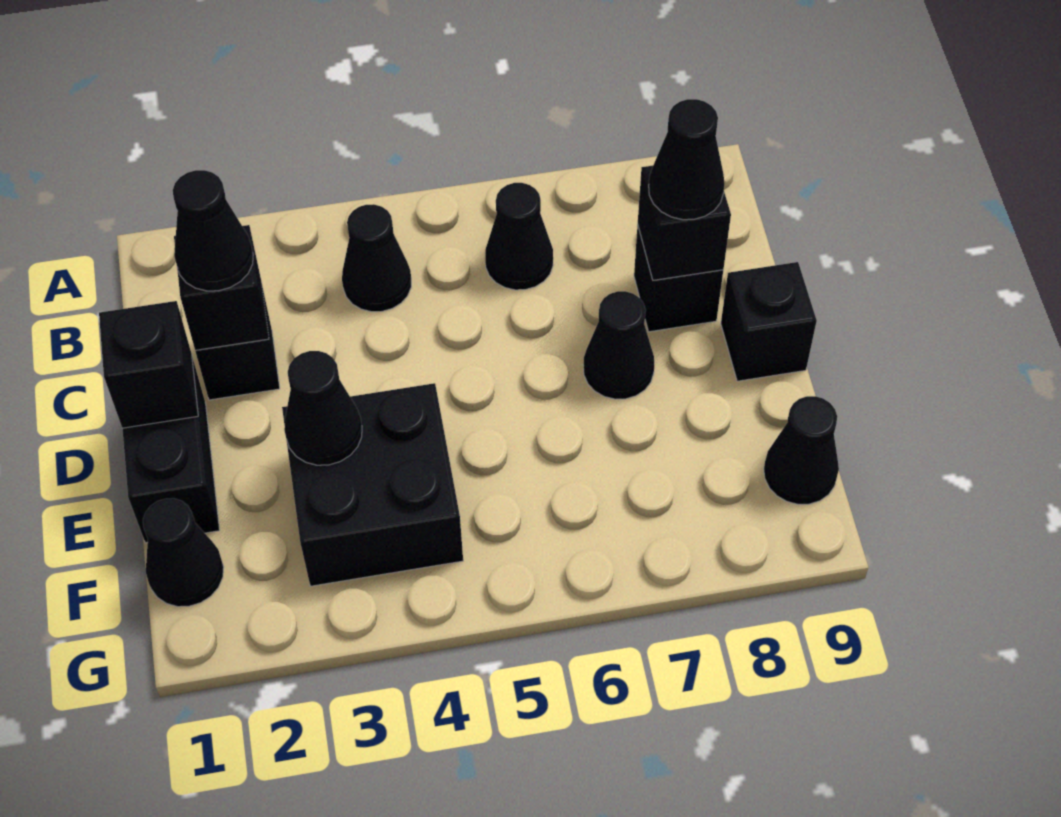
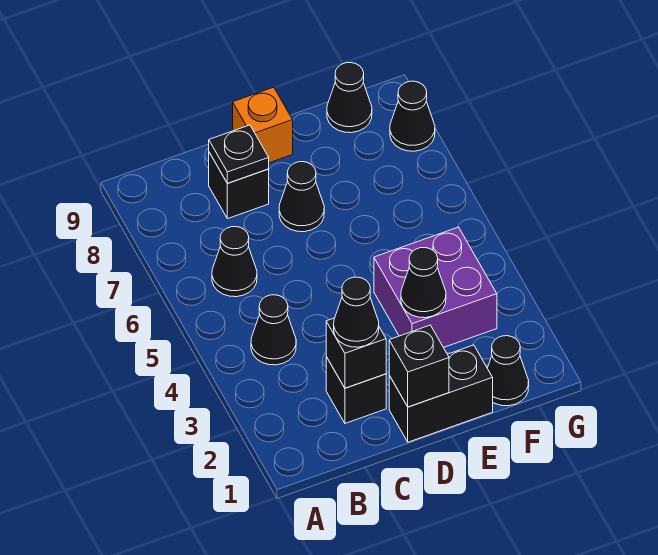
black brick C8 level 2 -> black plate C8 level 2
black cone C8 level 3 -> black cone G8 level 1
black brick D9 level 1 -> orange brick D9 level 1
black brick E3:F4 level 1 -> purple brick E3:F4 level 1

